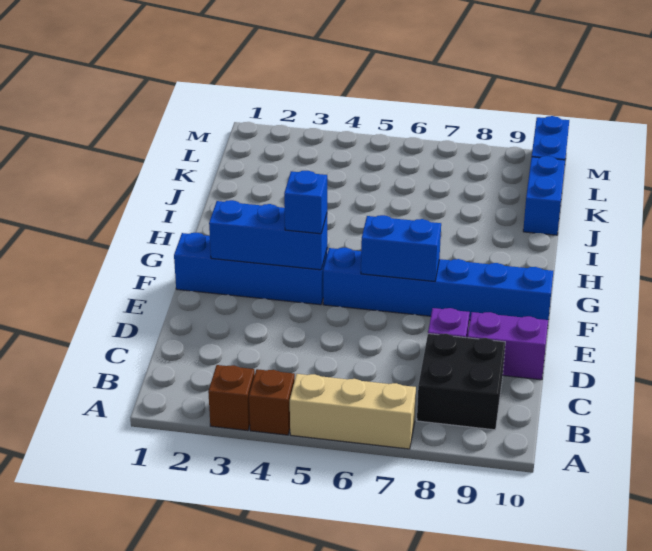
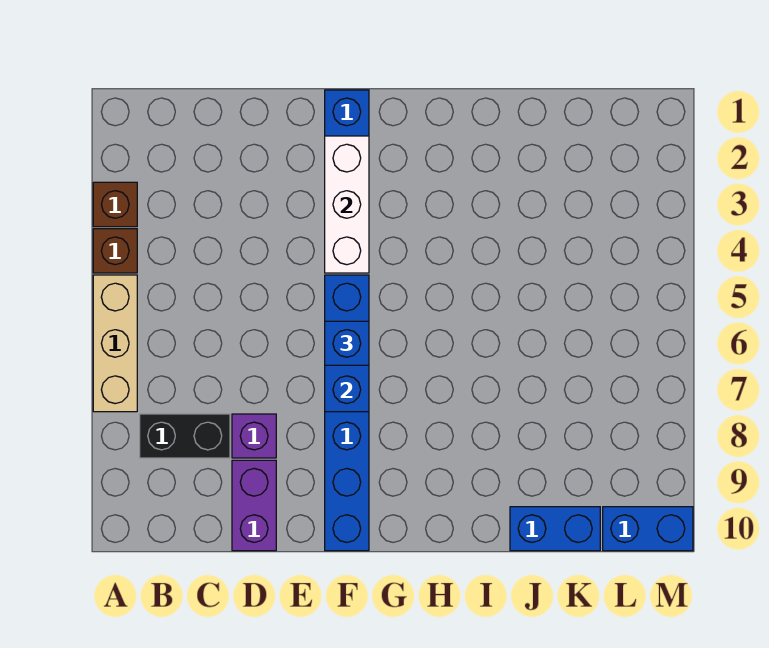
black brick B8:C9 level 1 -> black brick B8:C8 level 1
blue brick F2:F4 level 2 -> white brick F2:F4 level 2
blue brick F4 level 3 -> blue brick F6 level 3

